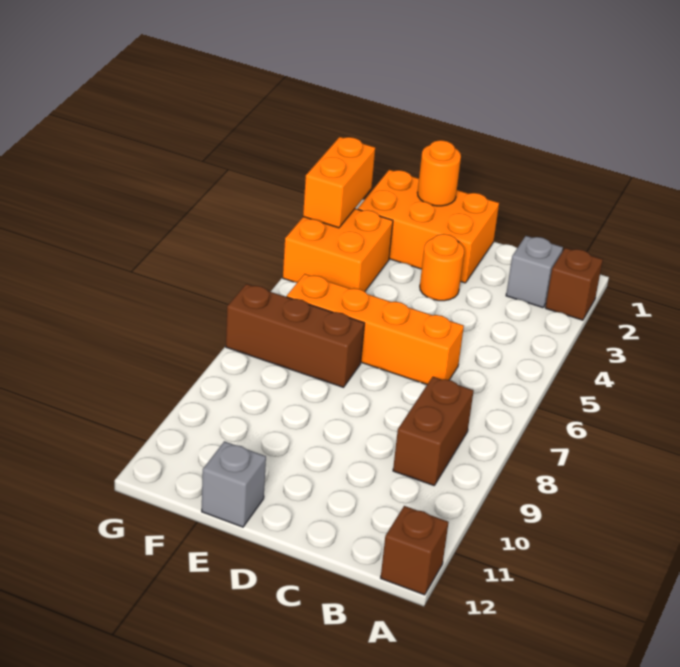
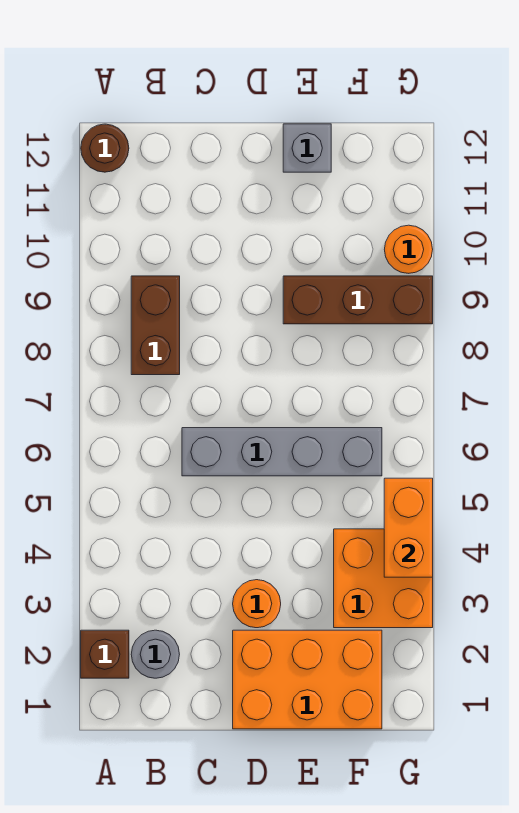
brown brick A12 level 1 -> brown round brick A12 level 1
grey brick B2 level 1 -> grey round brick B2 level 1
orange brick C6:F6 level 1 -> grey brick C6:F6 level 1
orange round brick E1 level 2 -> orange round brick G10 level 1
brown brick E7:G7 level 1 -> brown brick E9:G9 level 1
orange brick G2:G3 level 2 -> orange brick G4:G5 level 2

